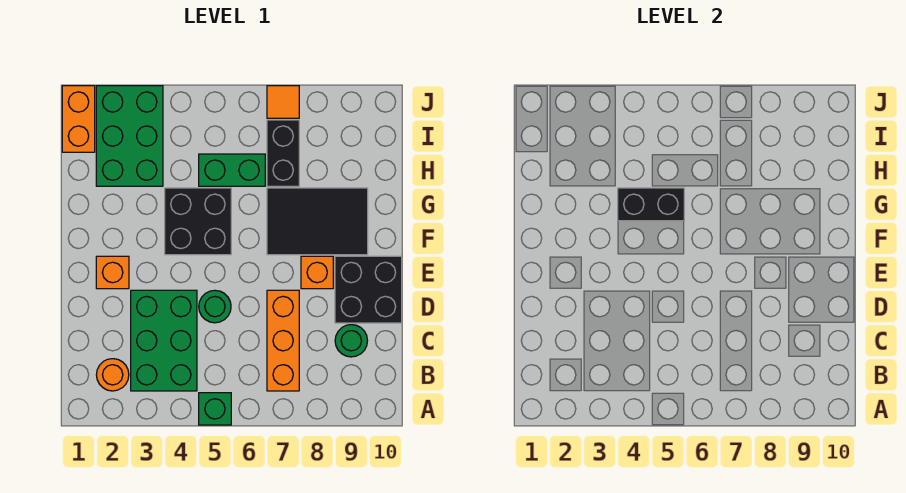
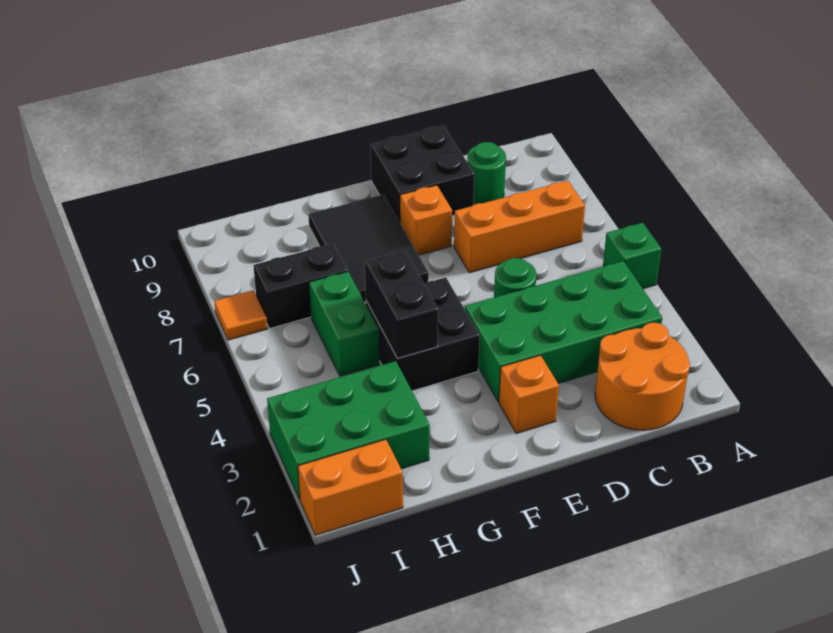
orange round brick B2 level 1 -> orange round brick B1:C2 level 1
green brick B3:D4 level 1 -> green brick B3:E4 level 1

